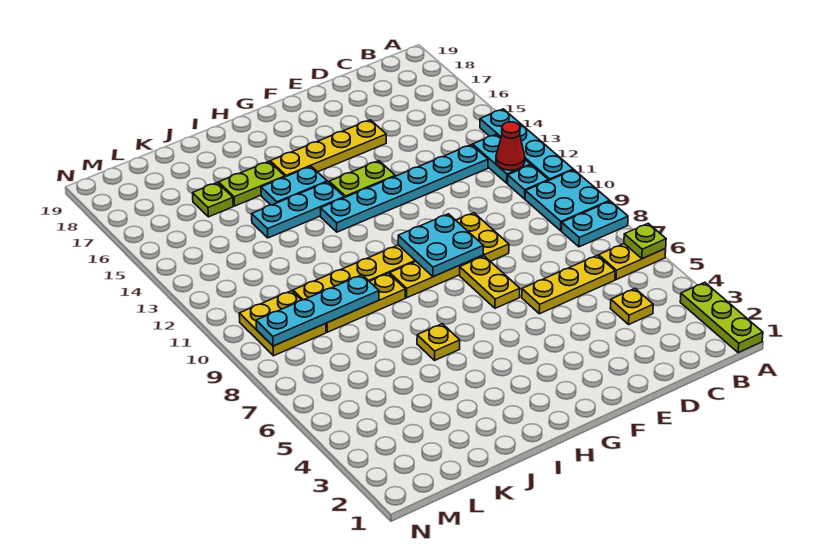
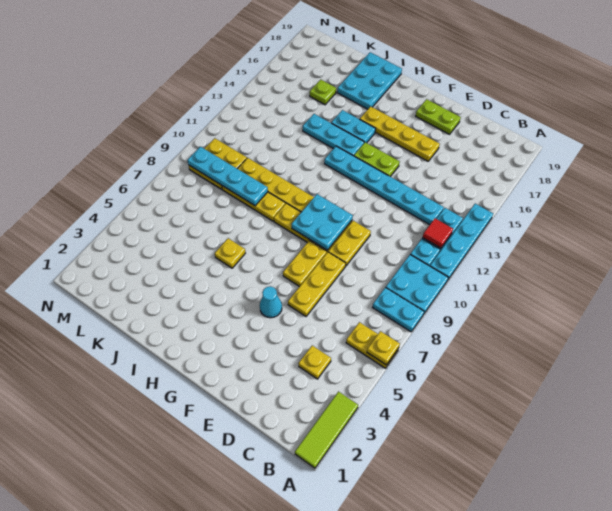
lime plate A1:A3 level 1 -> lime tile A1:A3 level 1
lime plate A6 level 2 -> yellow plate A6 level 2
red cone B12 level 2 -> red tile B12 level 2
yellow plate C6:E6 level 1 -> yellow plate E6:E8 level 1
none -> cyan cone F5 level 1
lime plate I16:J16 level 1 -> lime plate E18:F18 level 1
none -> cyan plate I17:J19 level 1

